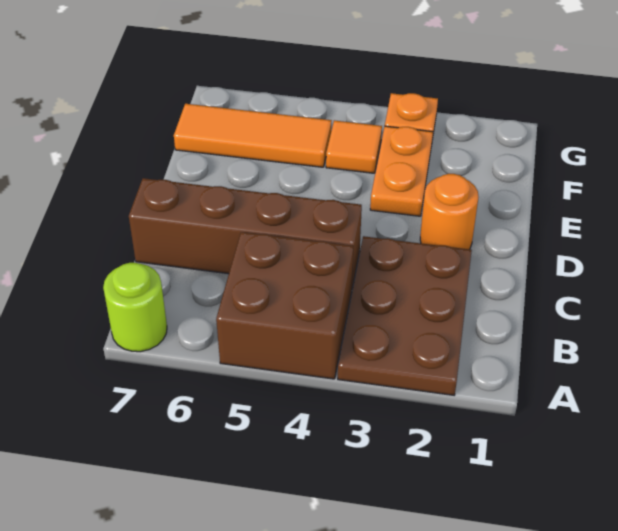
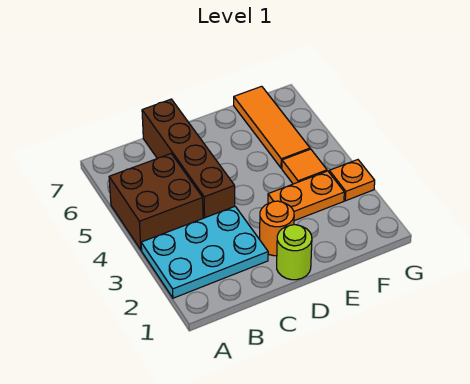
brown plate A2:C3 level 1 -> cyan plate A2:C3 level 1
lime round brick A7 level 1 -> lime round brick D1 level 1

